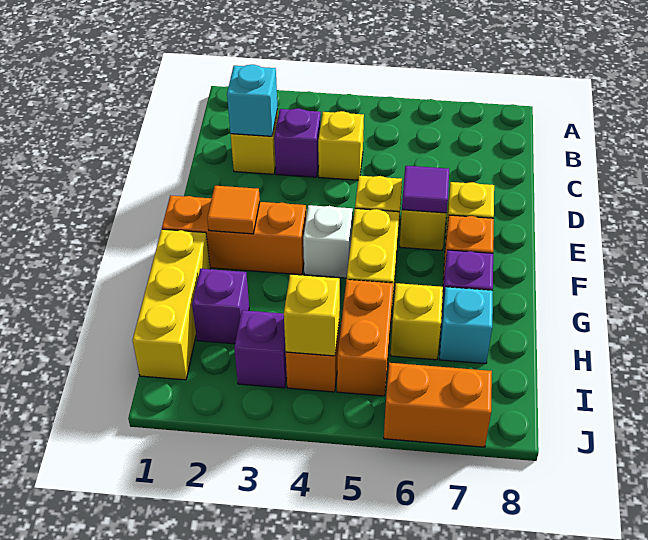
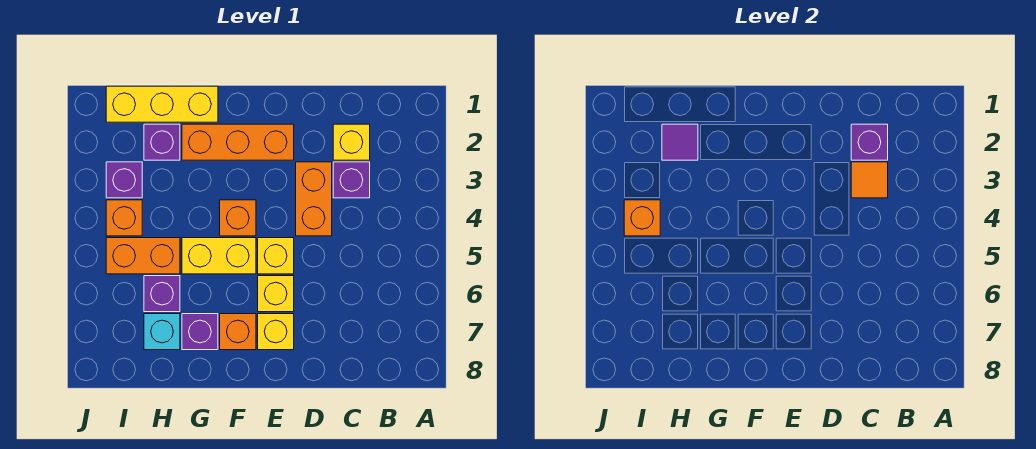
cyan brick C2 level 2 -> purple brick C2 level 2
yellow brick C4 level 1 -> none
purple tile E6 level 2 -> purple tile H2 level 2
orange brick F1:F3 level 1 -> orange brick E2:G2 level 1
orange tile F2 level 2 -> orange tile C3 level 2
white brick F4 level 1 -> orange brick F4 level 1
yellow brick H6 level 1 -> purple brick H6 level 1
yellow brick I4 level 2 -> orange brick I4 level 2
orange brick J6:J7 level 1 -> orange brick D3:D4 level 1

